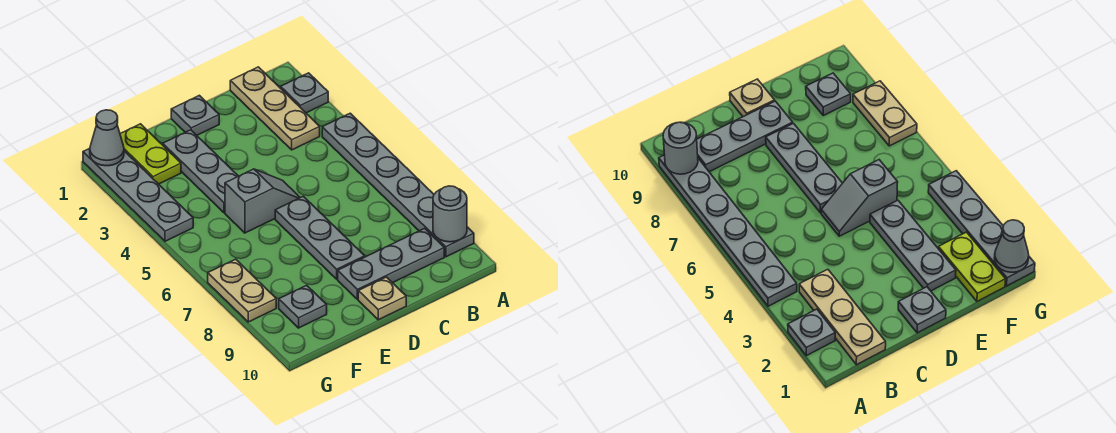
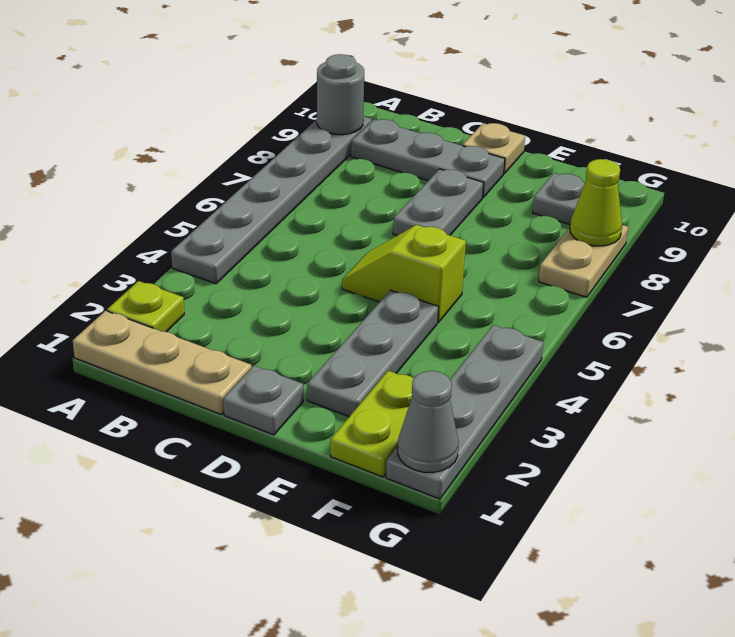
grey plate A2 level 1 -> lime plate A2 level 1
tan plate B1:B3 level 1 -> tan plate A1:C1 level 1
grey slope D5:E5 level 1 top E -> lime slope D5:E5 level 1 top E
grey plate D6:D8 level 1 -> grey plate D7:D8 level 1
none -> lime cone G8 level 2

